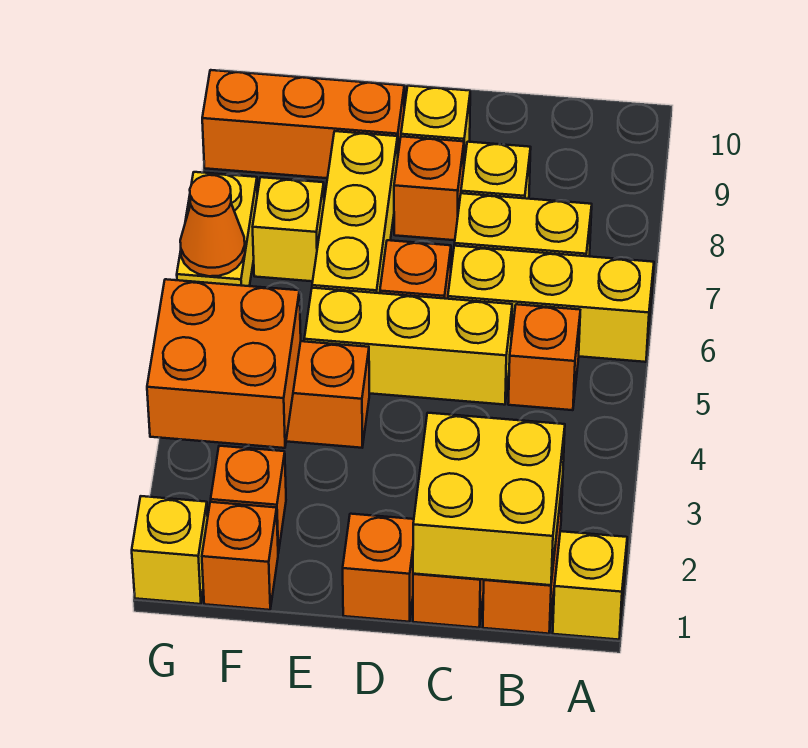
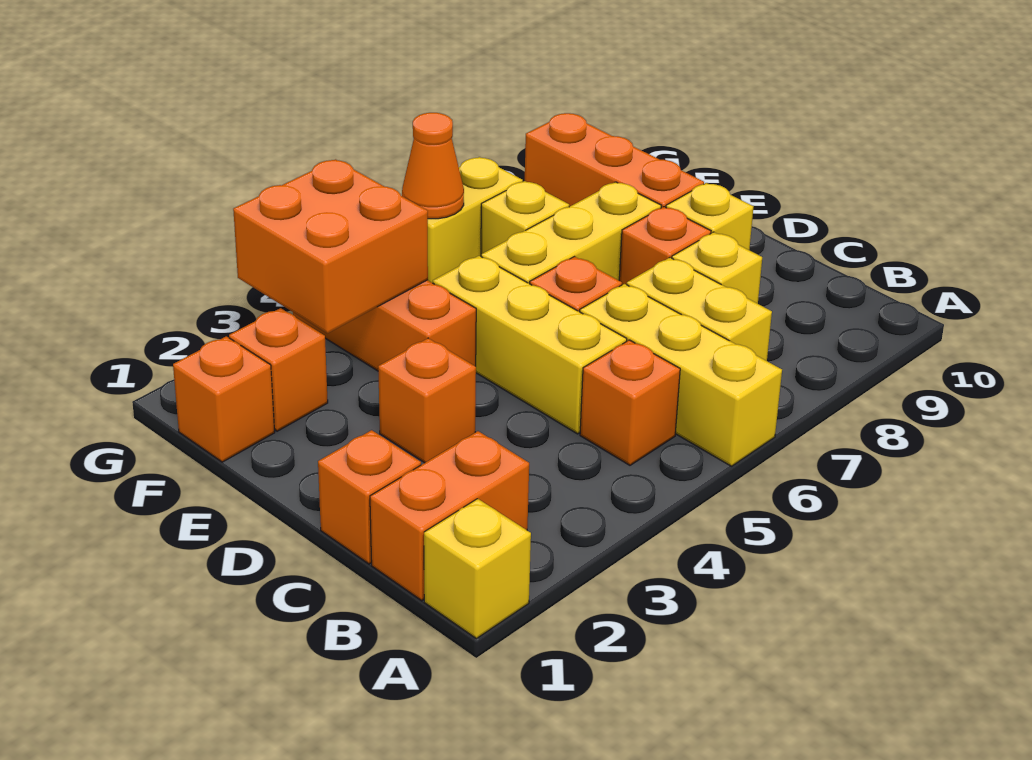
yellow brick B1:C2 level 2 -> none
orange brick D1 level 1 -> orange brick D3 level 1
yellow brick G1 level 1 -> none

